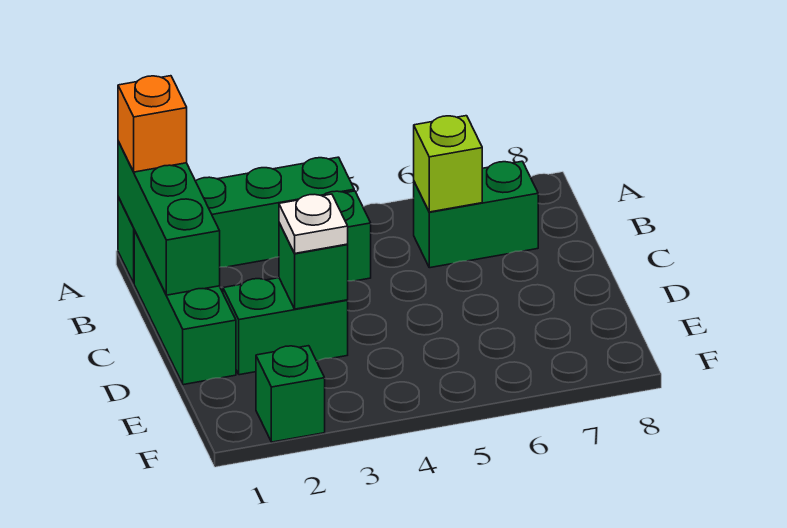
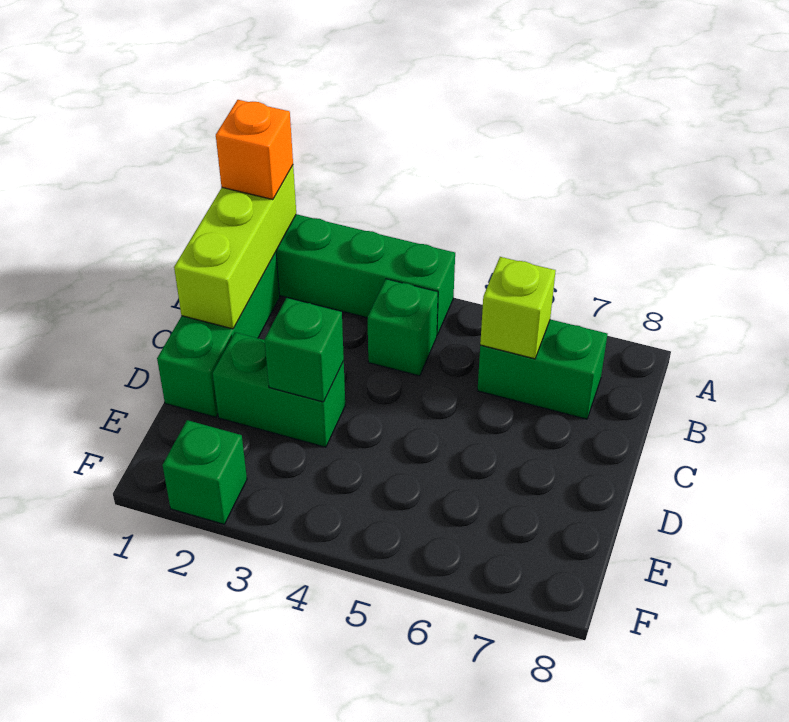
green brick A1:C1 level 2 -> lime brick A1:C1 level 2
white plate D3 level 3 -> none

